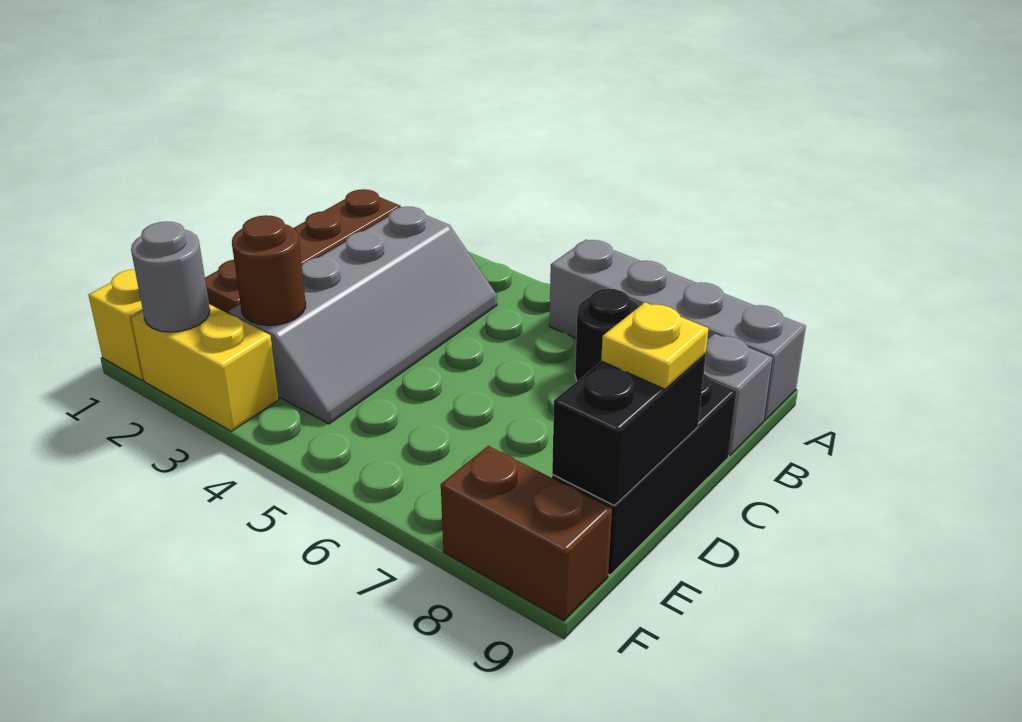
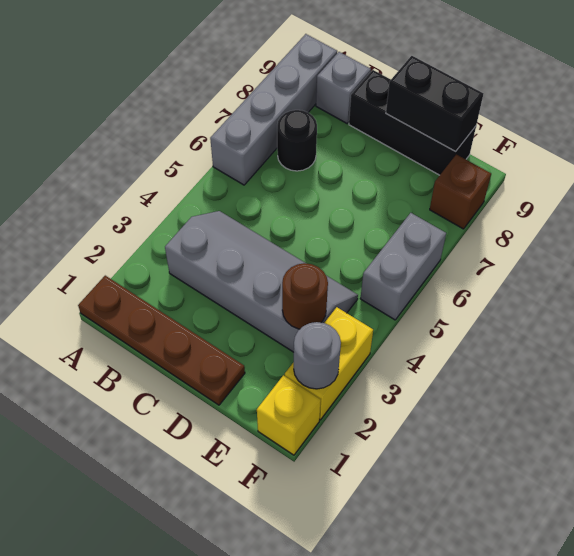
yellow plate D9 level 3 -> none
none -> grey brick F5:F6 level 1
brown brick F8:F9 level 1 -> brown brick F8 level 1

